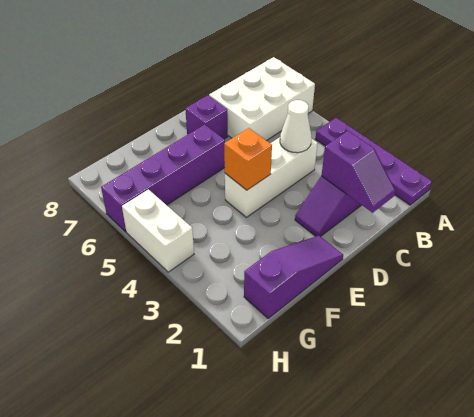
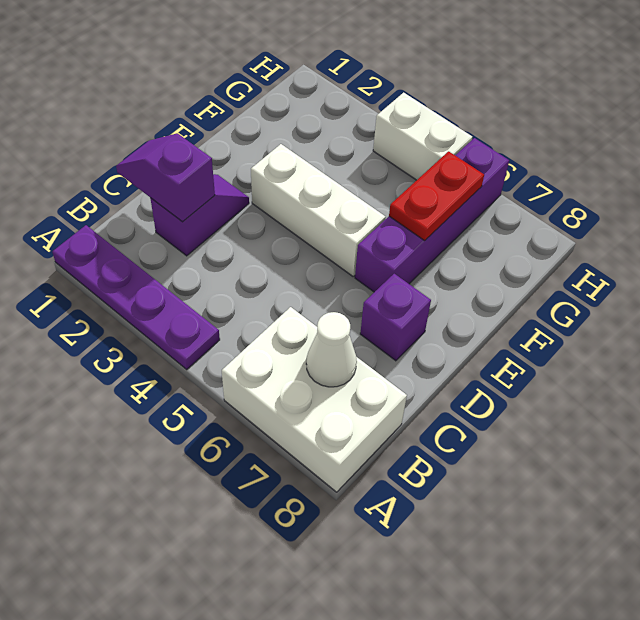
white brick A6:C7 level 1 -> white brick A6:B8 level 1
white brick C4:E4 level 1 -> white brick E3:E5 level 1
white cone C4 level 2 -> white cone B7 level 2
purple slope E1:G1 level 1 top G -> none
orange brick E4 level 2 -> none
none -> red plate F6:G6 level 2

